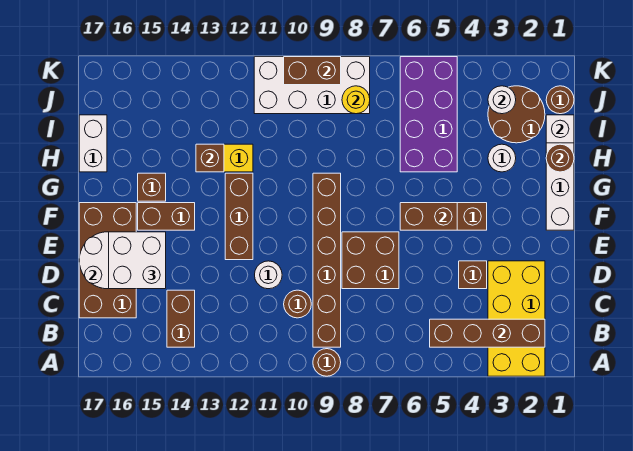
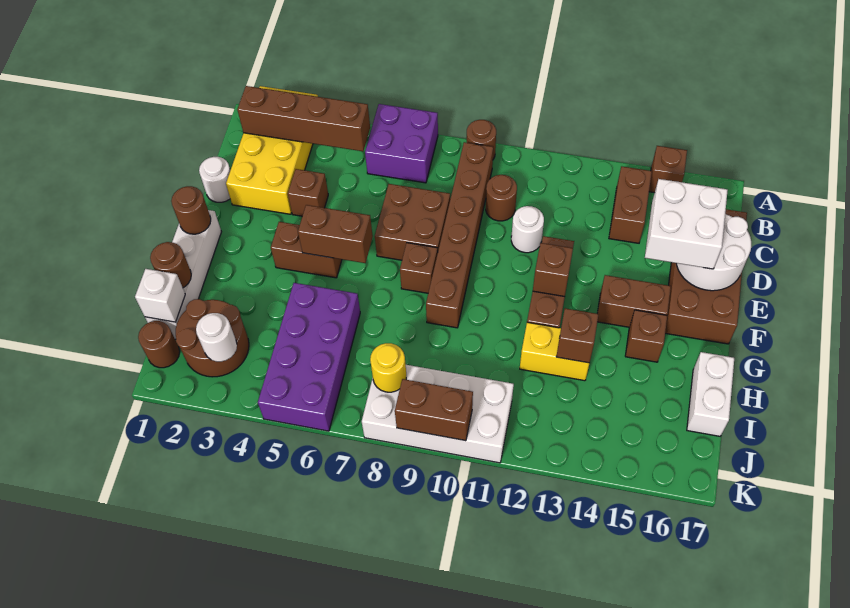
none -> purple brick A6:B7 level 1
none -> brown brick A15 level 1
none -> brown round brick F1 level 2
none -> brown brick F8 level 1
none -> brown brick F12 level 2
white round brick H3 level 1 -> white round brick D1 level 1

